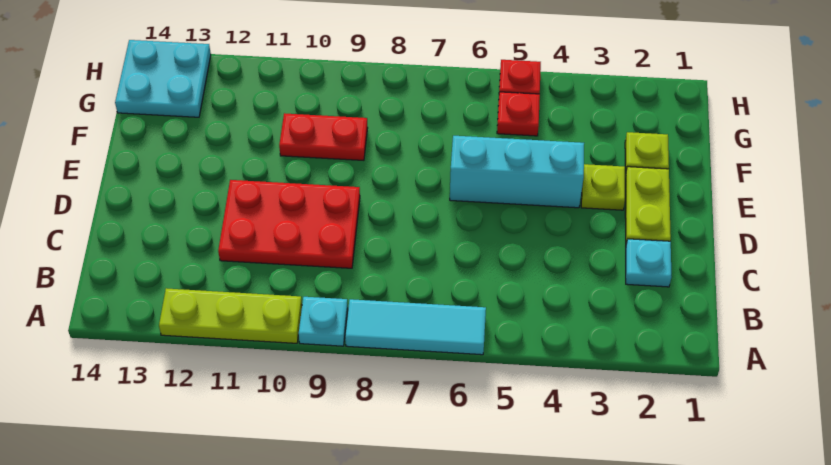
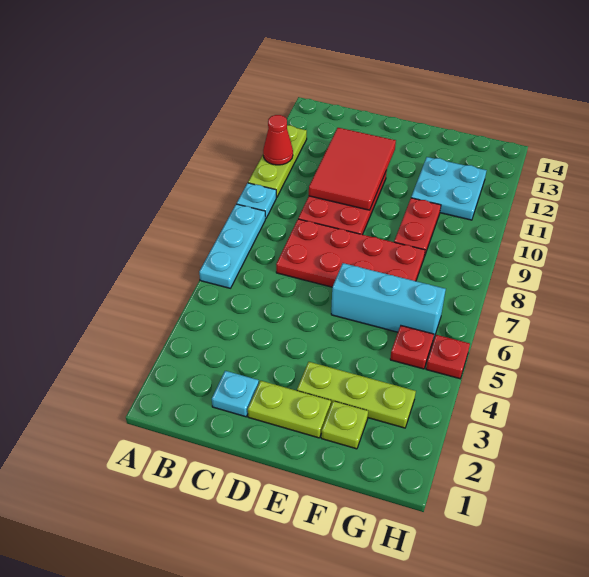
cyan tile A6:A8 level 1 -> cyan plate A6:A8 level 1
none -> red cone A11 level 2
none -> red plate C7:F8 level 1
none -> red tile C10:D12 level 2
lime plate E3 level 1 -> lime plate E3:G3 level 1
cyan brick E4:E6 level 1 -> cyan brick E6:G6 level 1
cyan plate G13:H14 level 1 -> cyan plate F11:G12 level 1

